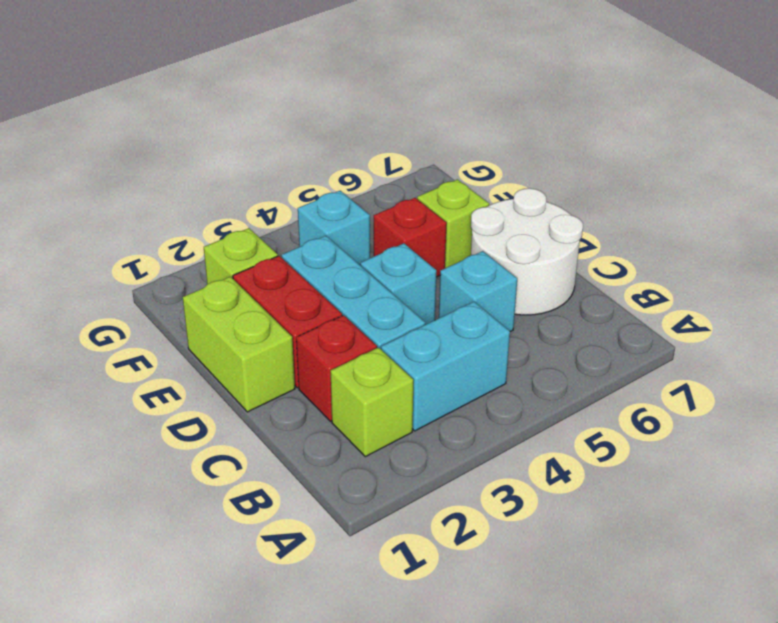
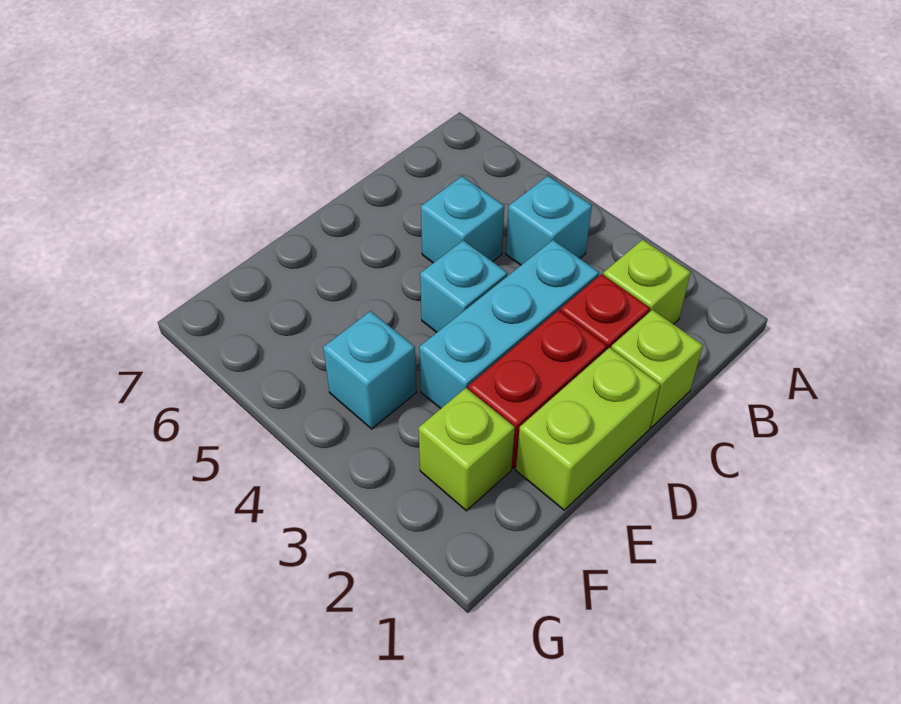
cyan brick B3:B4 level 1 -> cyan brick B4 level 1
white round brick C6:D7 level 1 -> none
red brick E5 level 1 -> none
lime brick E6 level 1 -> lime brick C1 level 1

